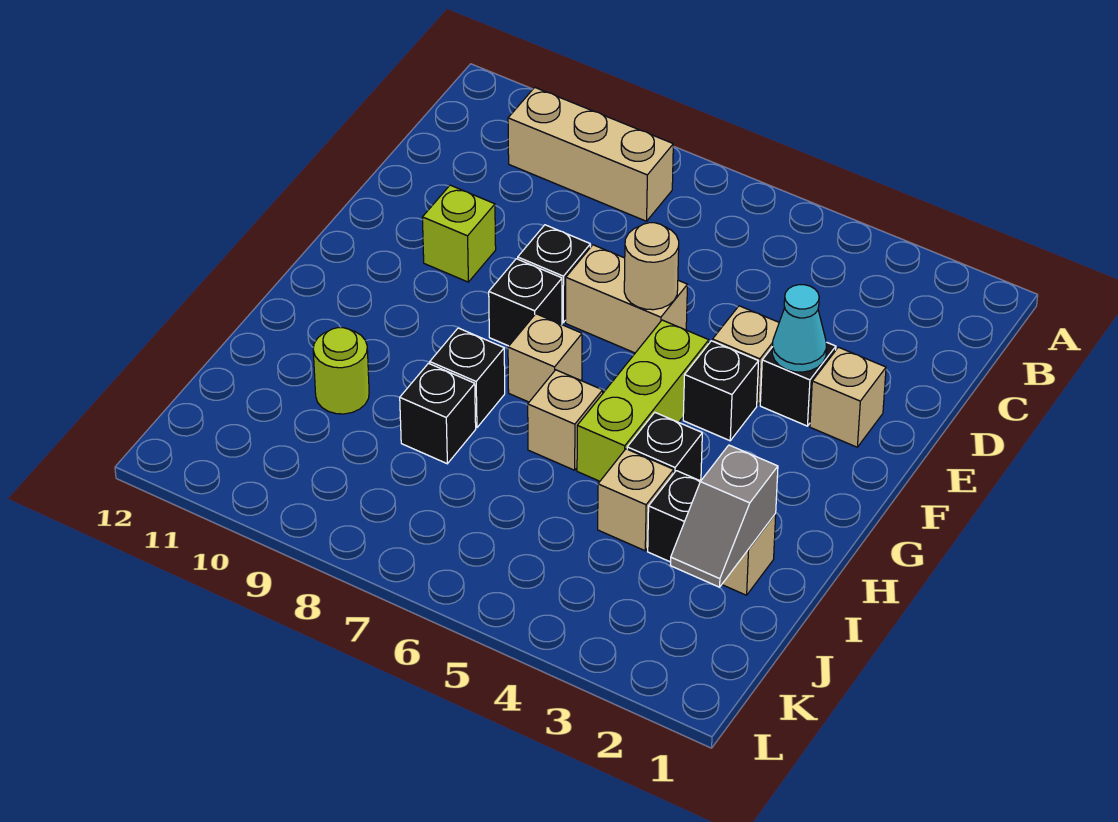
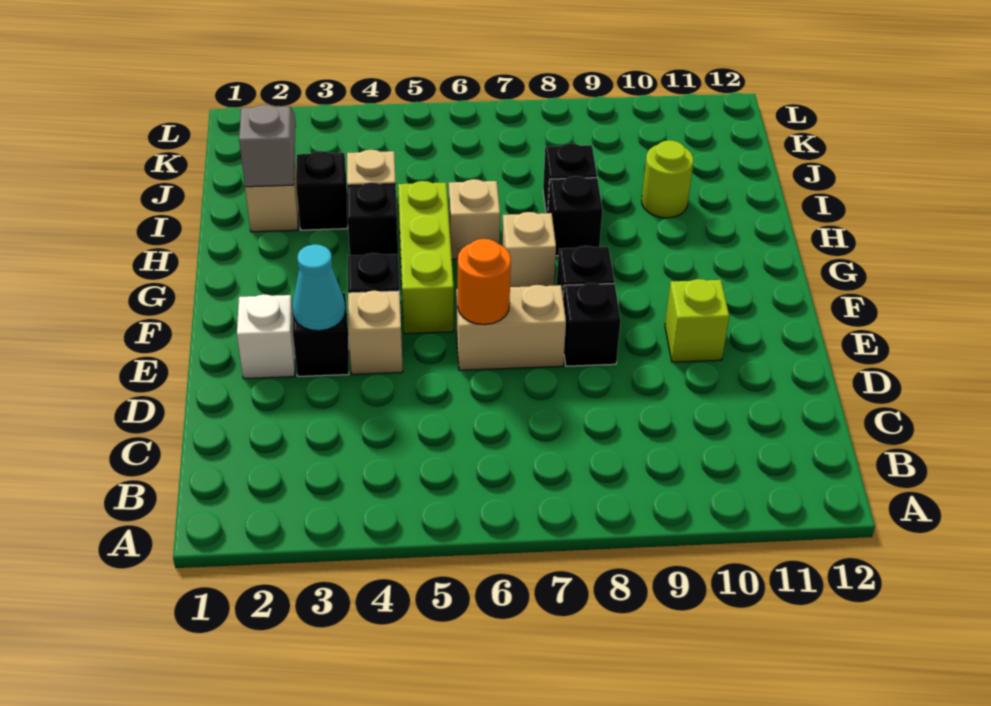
tan brick B8:B10 level 1 -> none
tan brick E2 level 1 -> white brick E2 level 1
tan round brick E6 level 2 -> orange round brick E6 level 2

